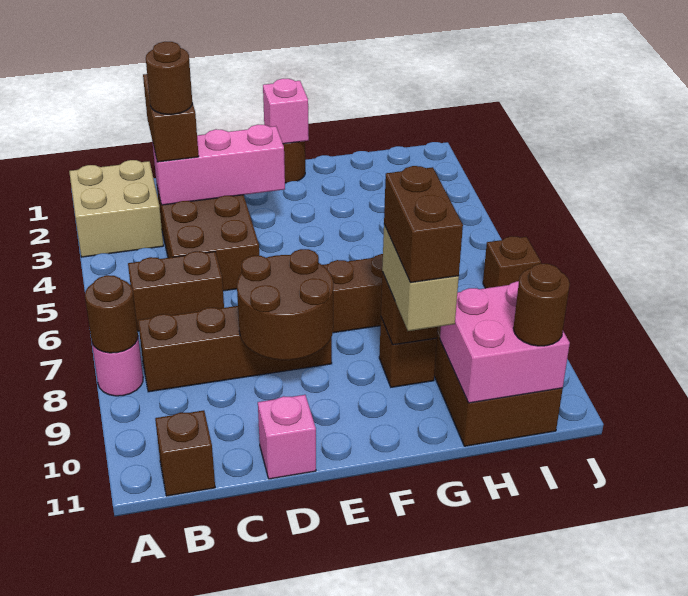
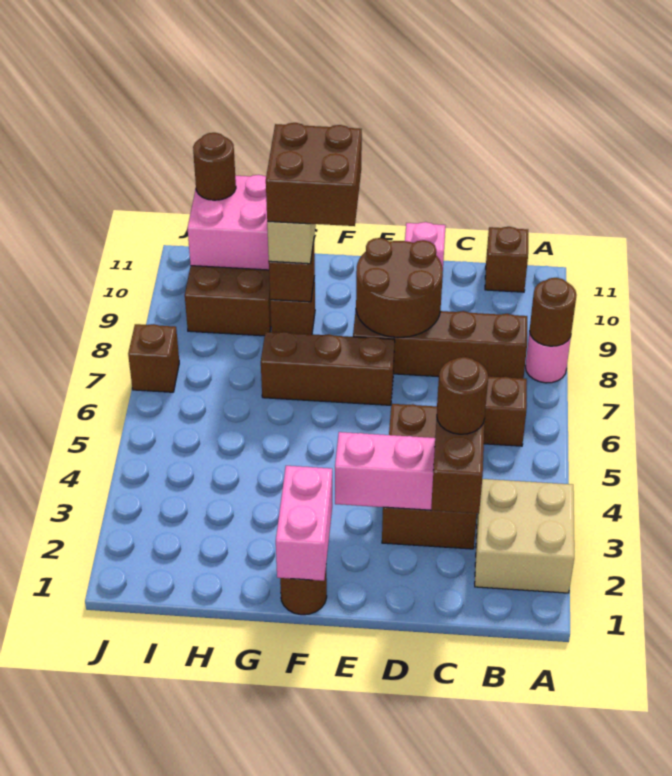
pink brick F1 level 2 -> pink brick F1:F2 level 2
brown brick G9:G10 level 4 -> brown brick F9:G10 level 4

